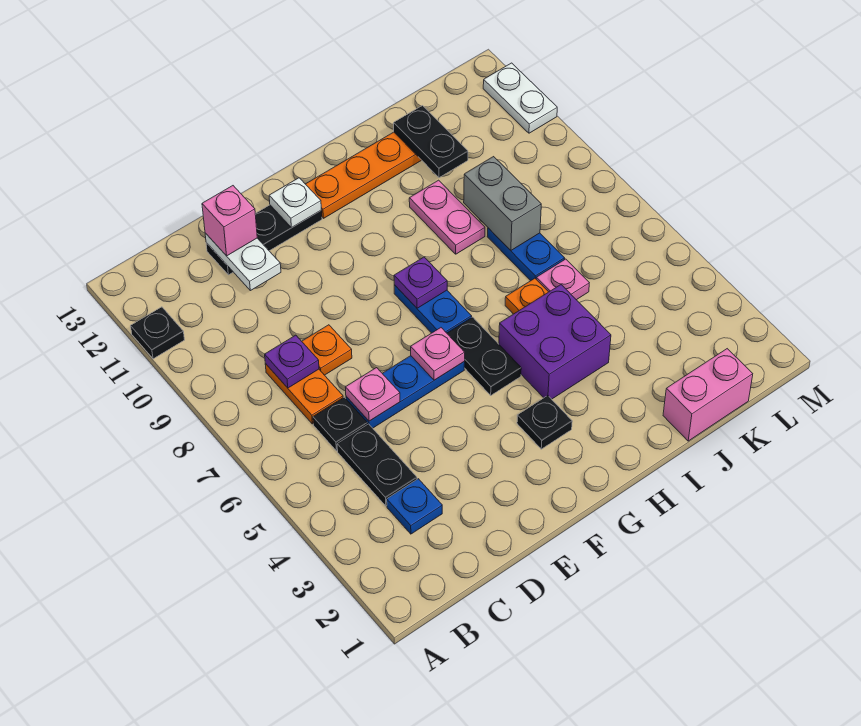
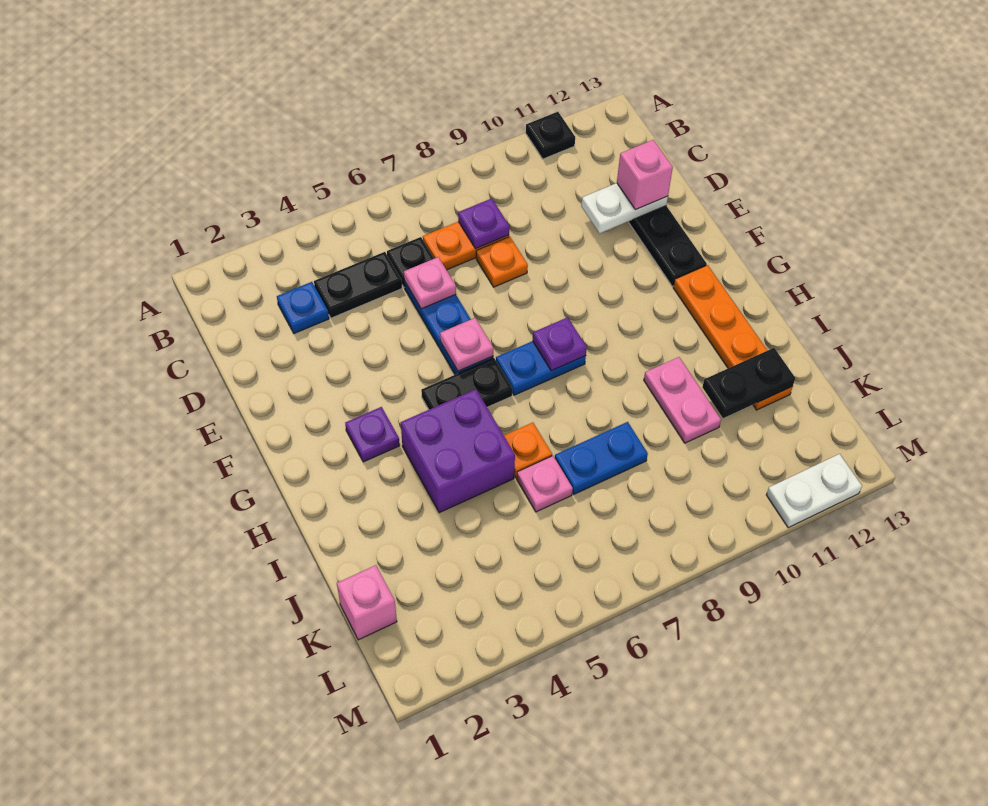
white plate F12 level 2 -> none
black plate G3 level 1 -> purple plate G3 level 1
pink plate I9:I10 level 1 -> pink plate I10:J10 level 1
pink brick J1:K1 level 1 -> pink brick K1 level 1
grey brick J8:J9 level 2 -> none

